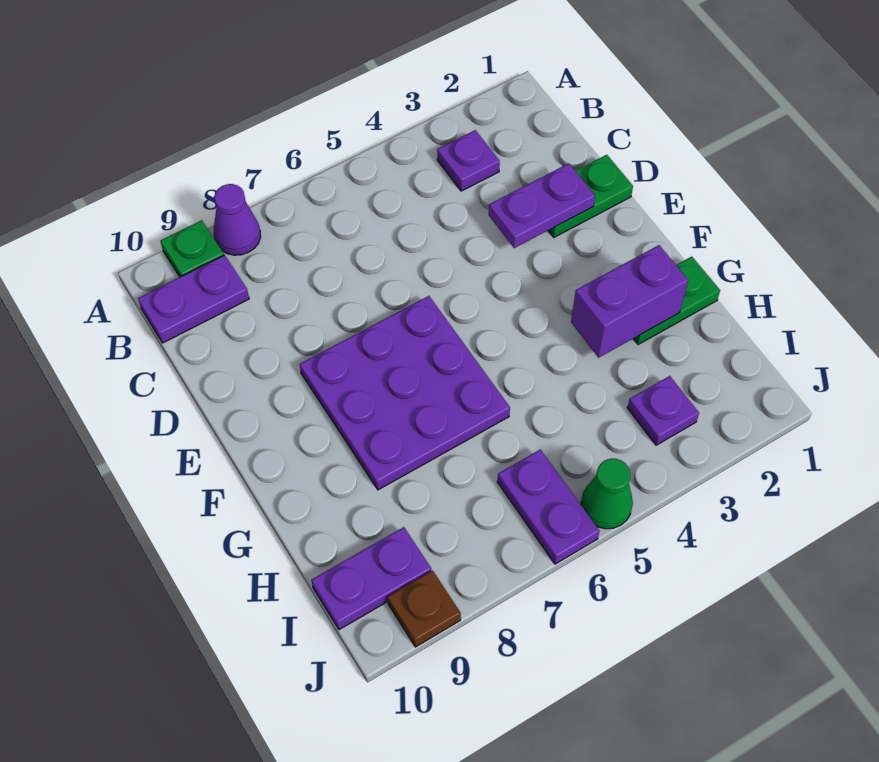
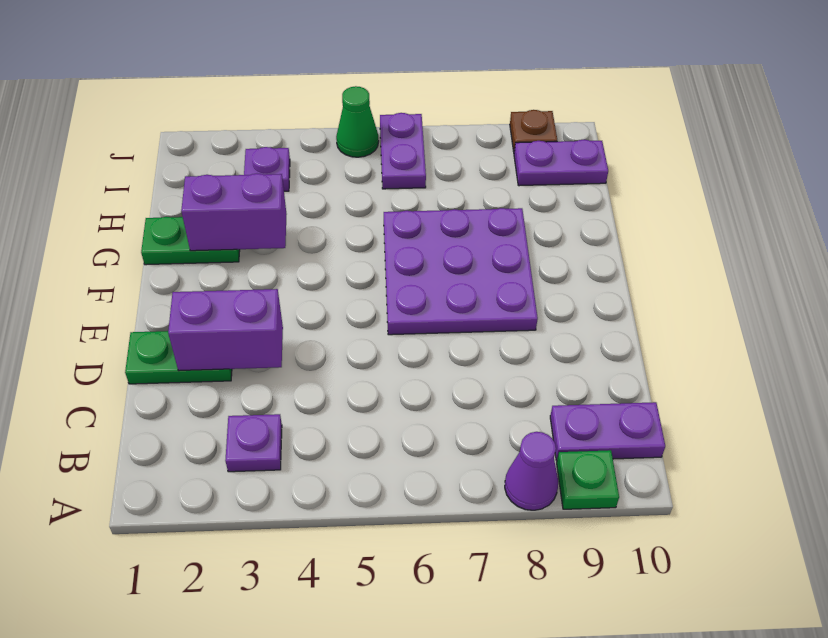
purple plate D2:D3 level 2 -> purple brick D2:D3 level 2

